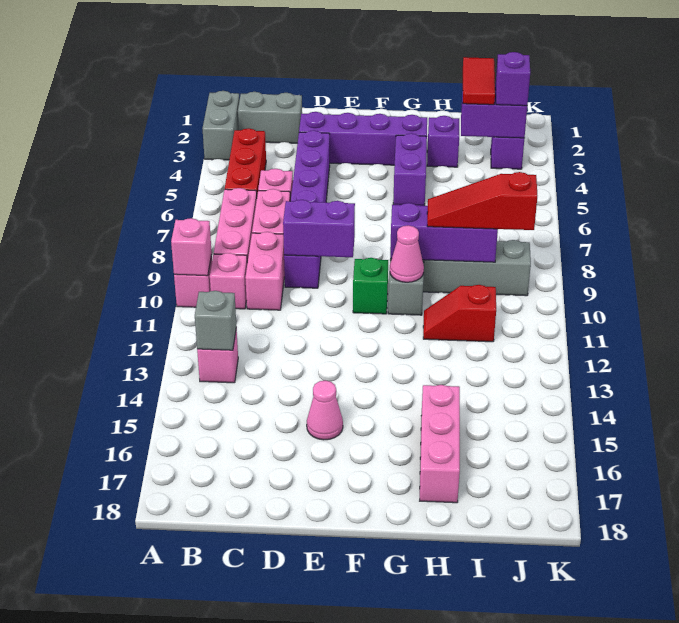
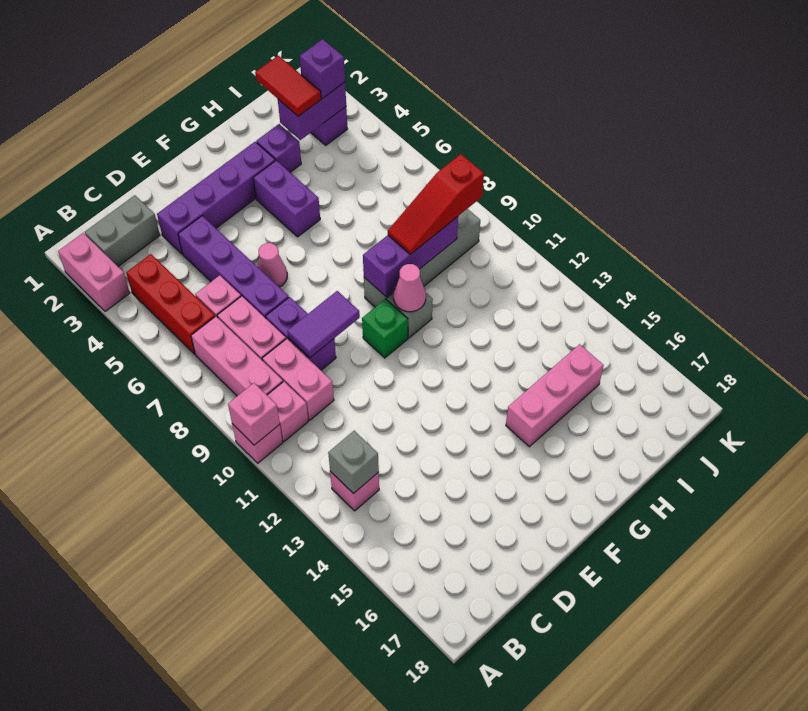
grey brick A2:A3 level 1 -> pink brick A2:A3 level 1
purple brick D9:E9 level 2 -> purple tile D9:E9 level 2
pink cone E15 level 1 -> pink cone E6 level 1
red slope H11:I11 level 1 top I -> none
pink brick H15:H17 level 1 -> pink brick G15:I15 level 1

